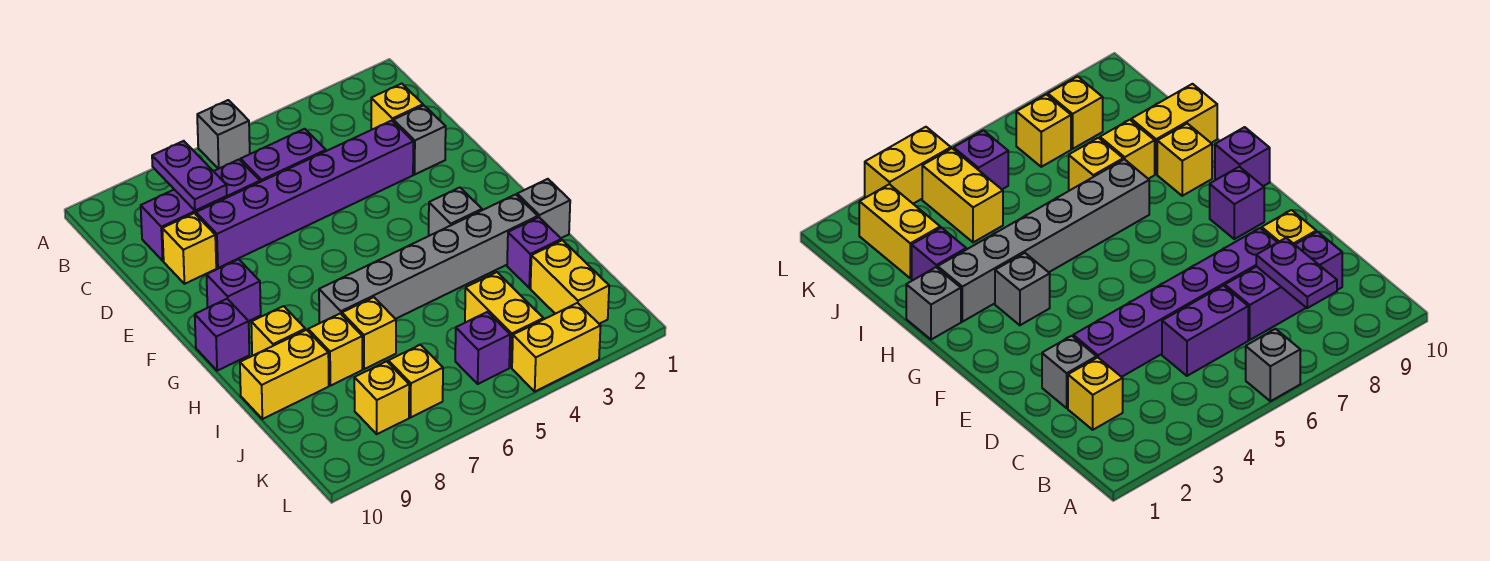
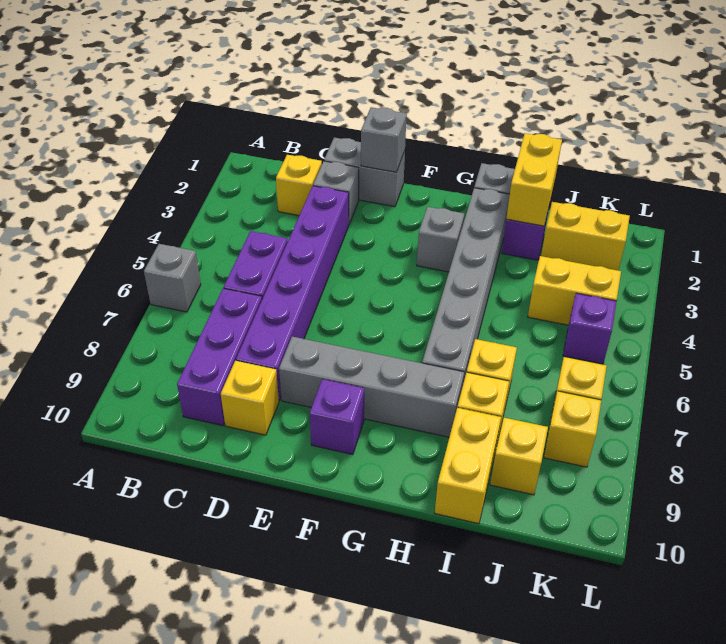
purple plate B8:C8 level 2 -> none
none -> grey brick D1:E1 level 1
none -> grey brick E1 level 2
none -> grey brick E8:H8 level 1
purple brick G10 level 1 -> none
yellow brick H9 level 1 -> yellow brick J9 level 1
yellow brick L3:L4 level 1 -> yellow brick I1:I2 level 2

